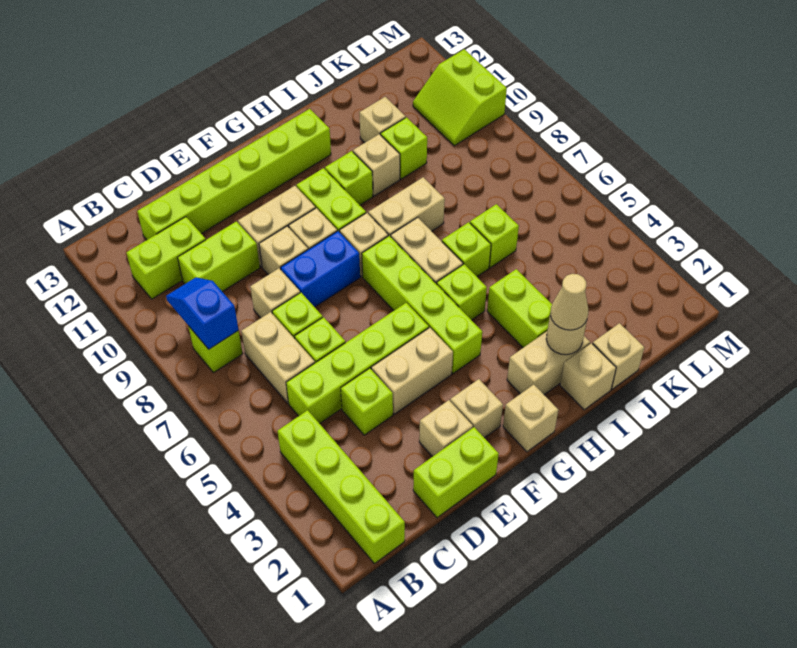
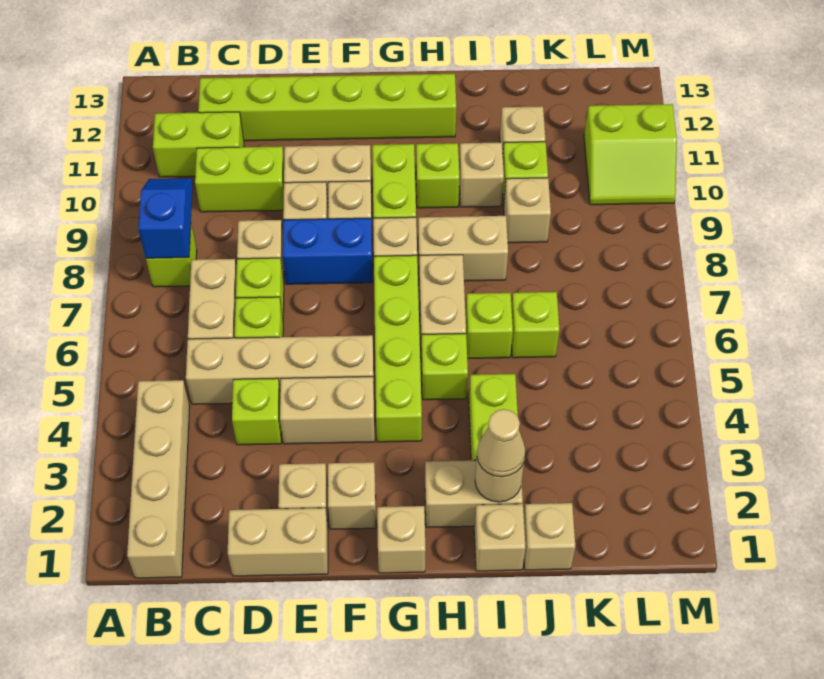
lime brick B1:B4 level 1 -> tan brick B1:B4 level 1
lime brick C5:F5 level 1 -> tan brick C5:F5 level 1
lime brick D1:E1 level 1 -> tan brick D1:E1 level 1
none -> tan brick J9 level 1
lime slope L10:M11 level 1 top M -> lime slope L10:M11 level 1 top 11

